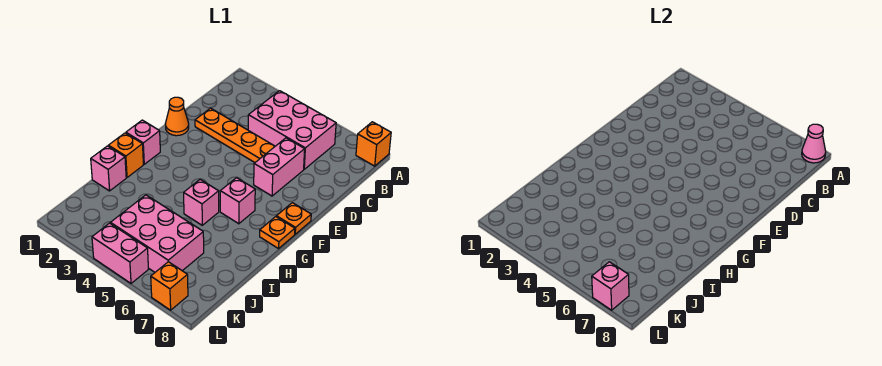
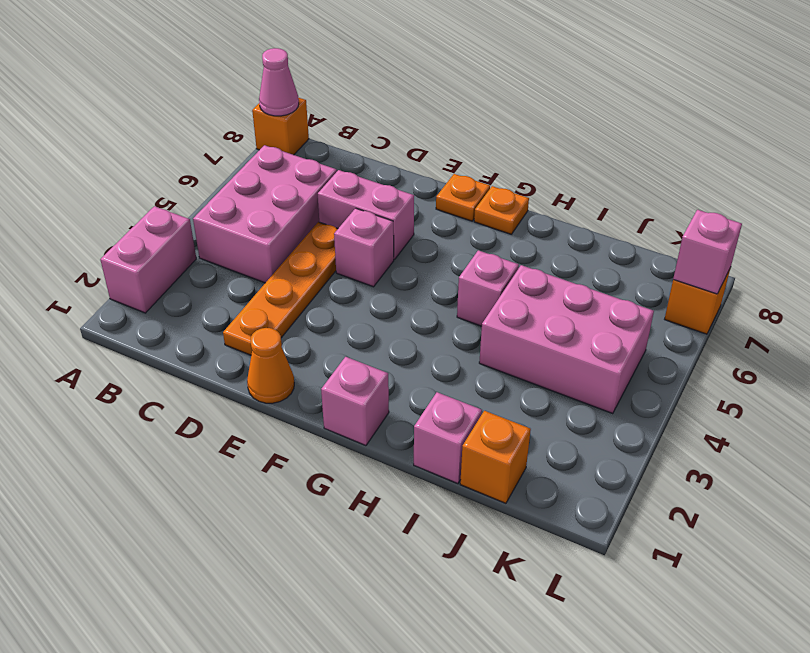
pink brick G6 level 1 -> pink brick E5 level 1
orange brick H1 level 1 -> orange brick J1 level 1
pink brick J4:K6 level 1 -> pink brick I4:K5 level 1
pink brick L4:L5 level 1 -> pink brick A2:A3 level 1

